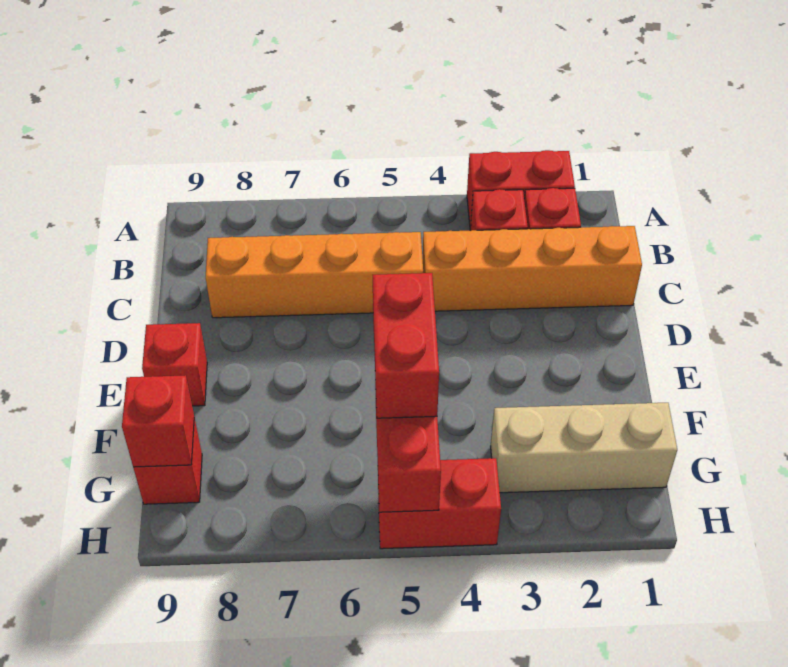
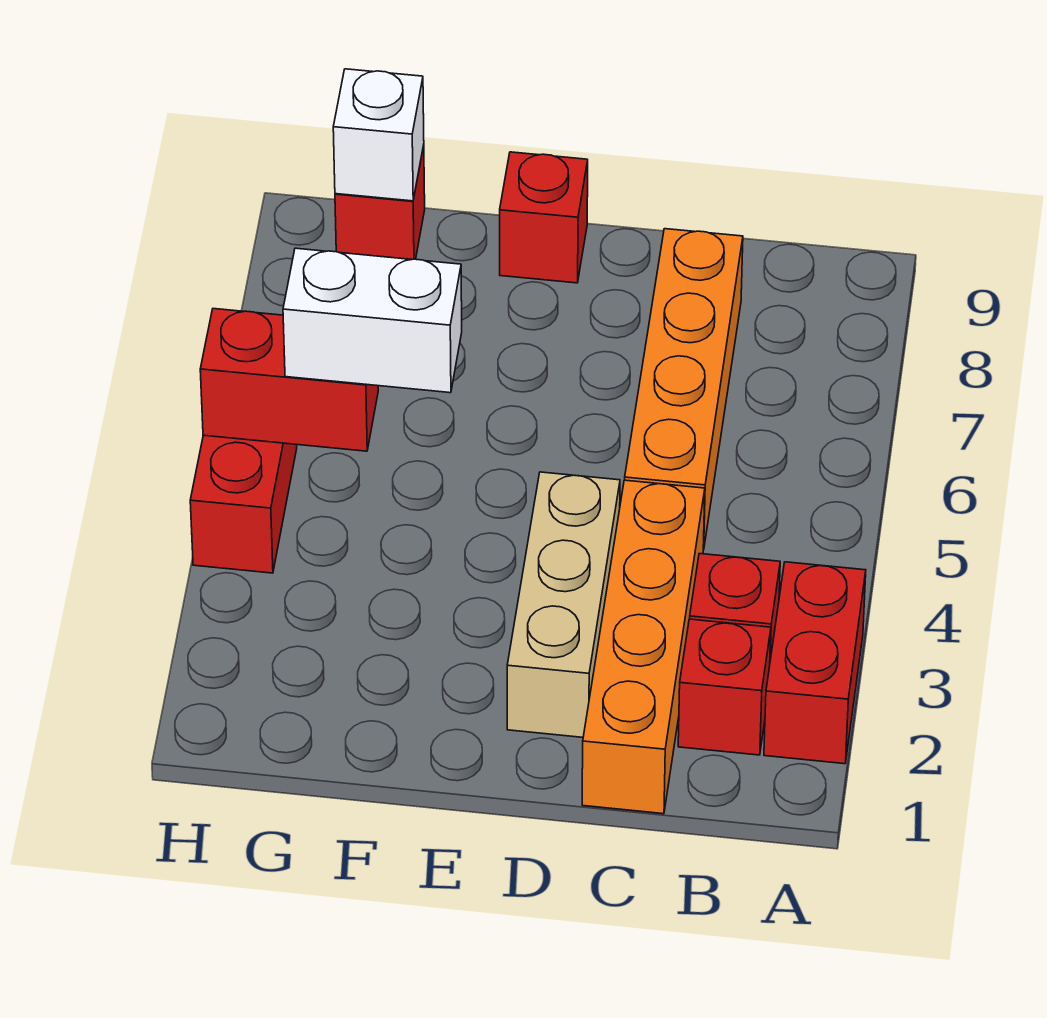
red brick F5:G5 level 3 -> white brick F5:G5 level 3
tan brick G1:G3 level 1 -> tan brick D2:D4 level 1
red brick G9 level 2 -> white brick G9 level 2

